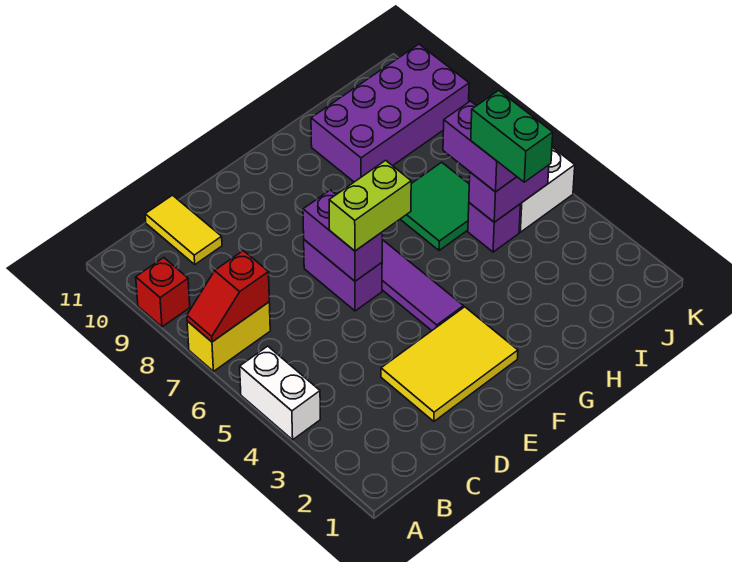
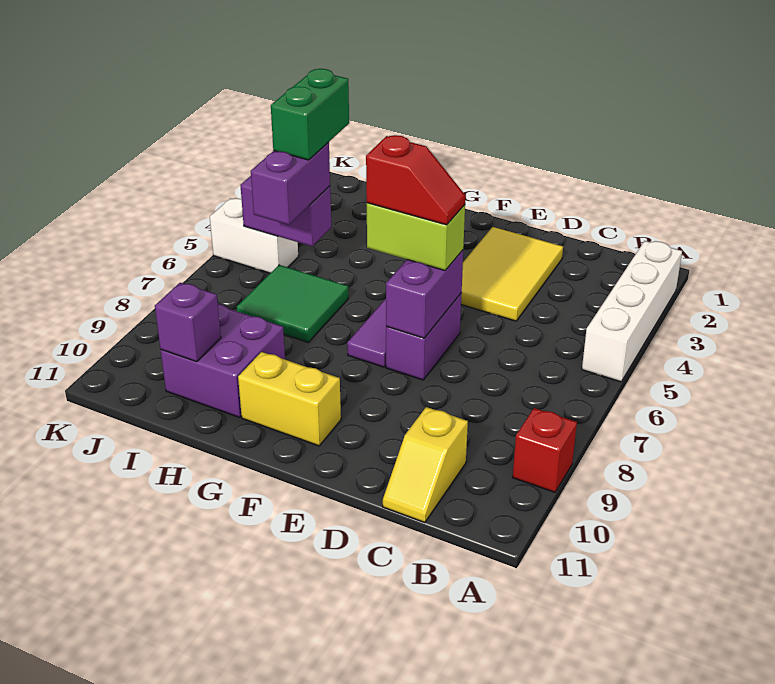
white brick A4:A5 level 1 -> white brick A2:A5 level 1
yellow brick A7:B7 level 1 -> yellow brick F10:G10 level 1
red slope A7:B7 level 2 top B -> red slope E6:F6 level 4 top F
yellow tile C10:C11 level 1 -> yellow slope C10:C11 level 1 top 10
yellow tile D2:F3 level 1 -> yellow tile D2:E4 level 1
purple brick H9:K10 level 1 -> purple brick H9:I10 level 1
purple brick I5 level 1 -> purple brick I10 level 2

